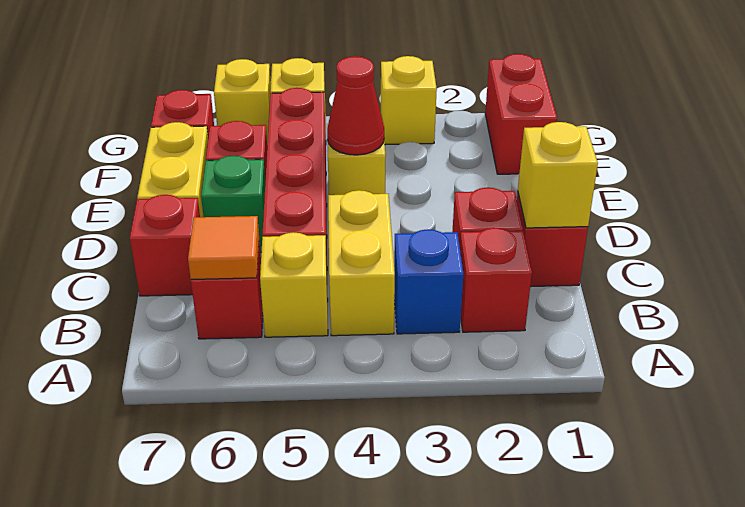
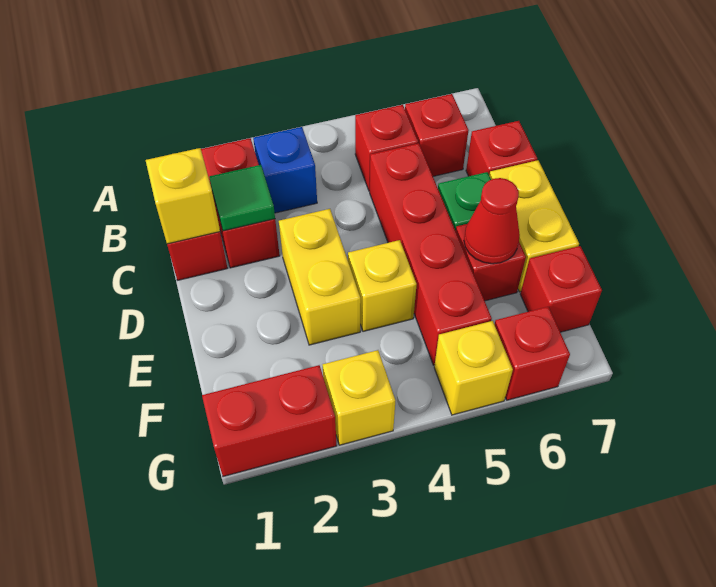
yellow brick B4:C4 level 1 -> yellow brick D3:E3 level 1
yellow brick B5 level 1 -> red brick B5 level 1
orange tile B6 level 2 -> none
none -> green tile C2 level 2
red cone E4 level 2 -> red cone E6 level 2
red brick F1:G1 level 1 -> red brick G1:G2 level 1
yellow brick G6 level 1 -> red brick G6 level 1

